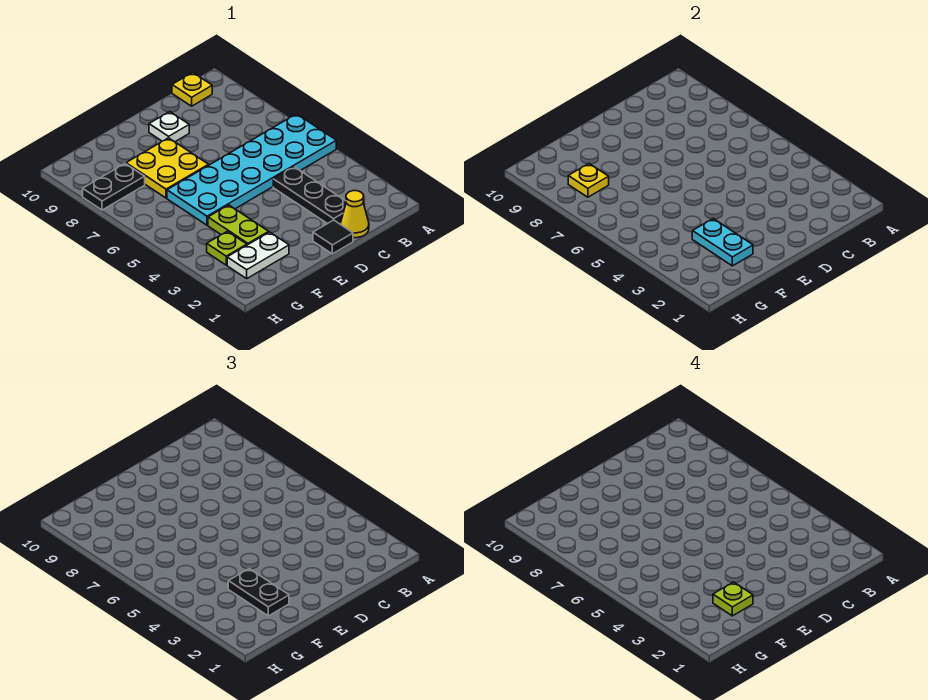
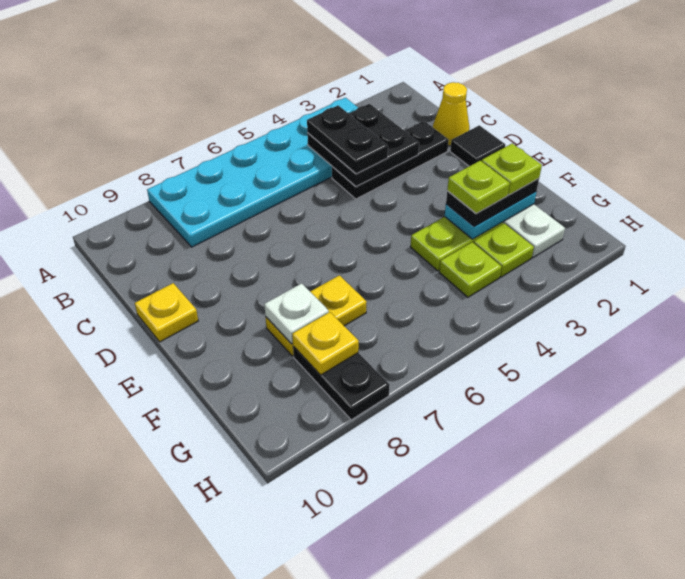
cyan plate A5:F6 level 1 -> cyan plate A3:B8 level 1
none -> black plate B3:C4 level 2
none -> black plate B4:C4 level 3
yellow plate B10 level 1 -> yellow plate D10 level 1
white plate D9 level 1 -> white plate F8 level 2
yellow plate E7:F8 level 1 -> yellow plate F7:F8 level 1
none -> lime plate F3 level 4
none -> lime plate G4 level 1

